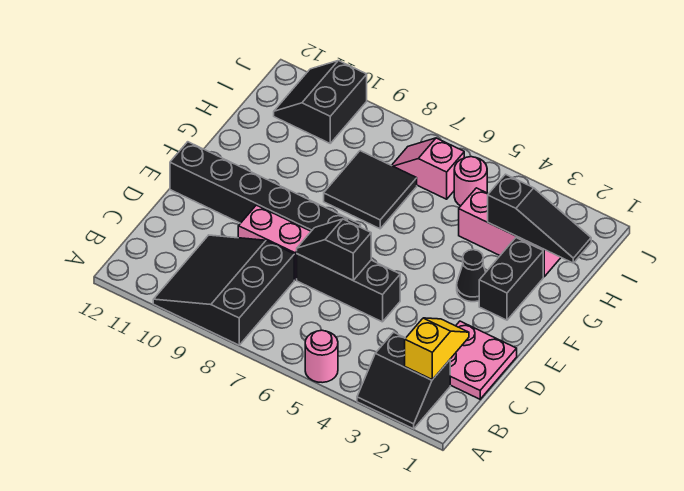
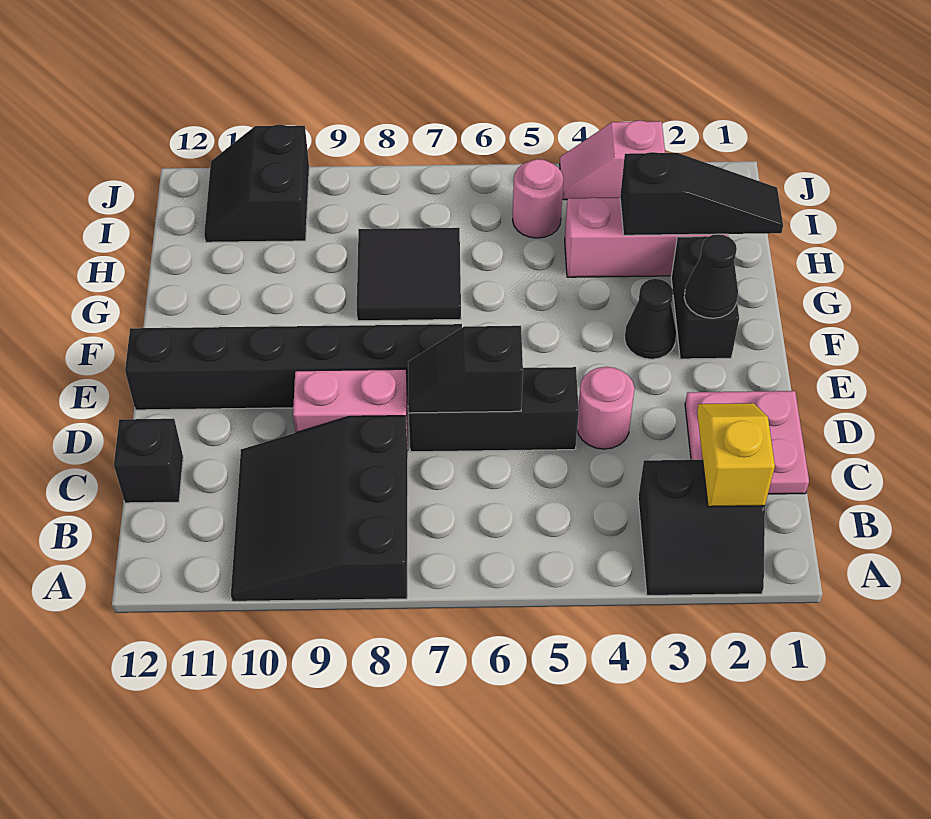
pink round brick A5 level 1 -> pink round brick D4 level 1
none -> black brick C12 level 1
none -> black cone F2 level 2
pink slope I6:I7 level 1 top 6 -> pink slope J3:J4 level 1 top 3

